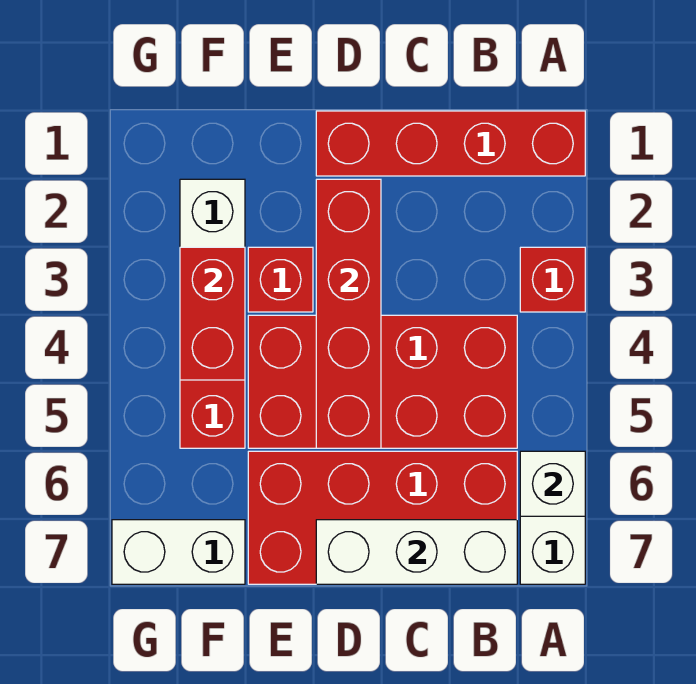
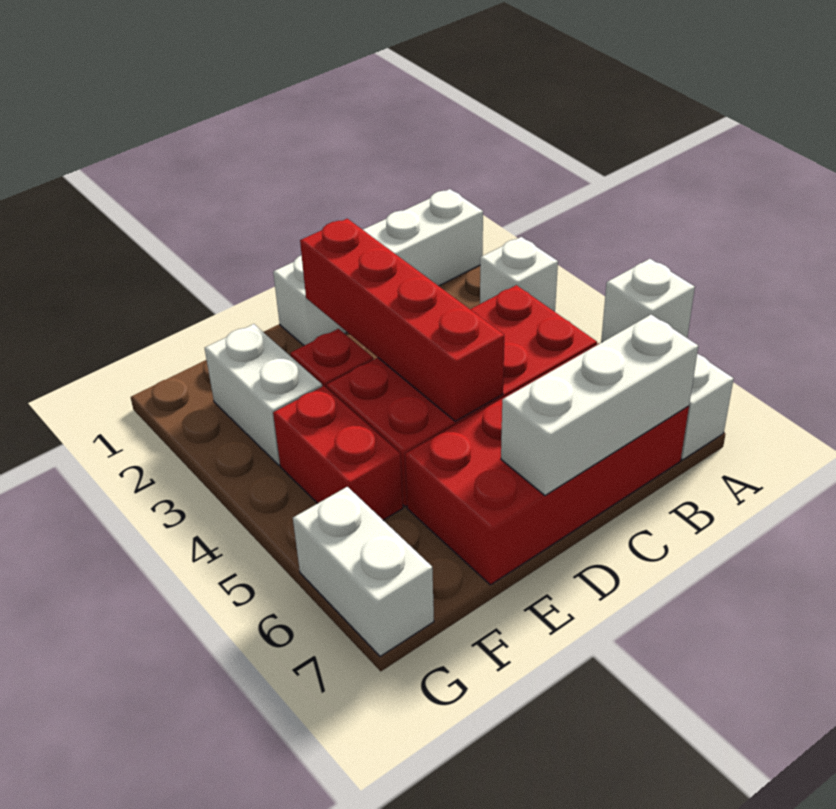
red brick A1:D1 level 1 -> white brick A1:D1 level 1
red brick A3 level 1 -> white brick A3 level 1
red brick F3:F4 level 2 -> none
white brick F7:G7 level 1 -> white brick G6:G7 level 1

